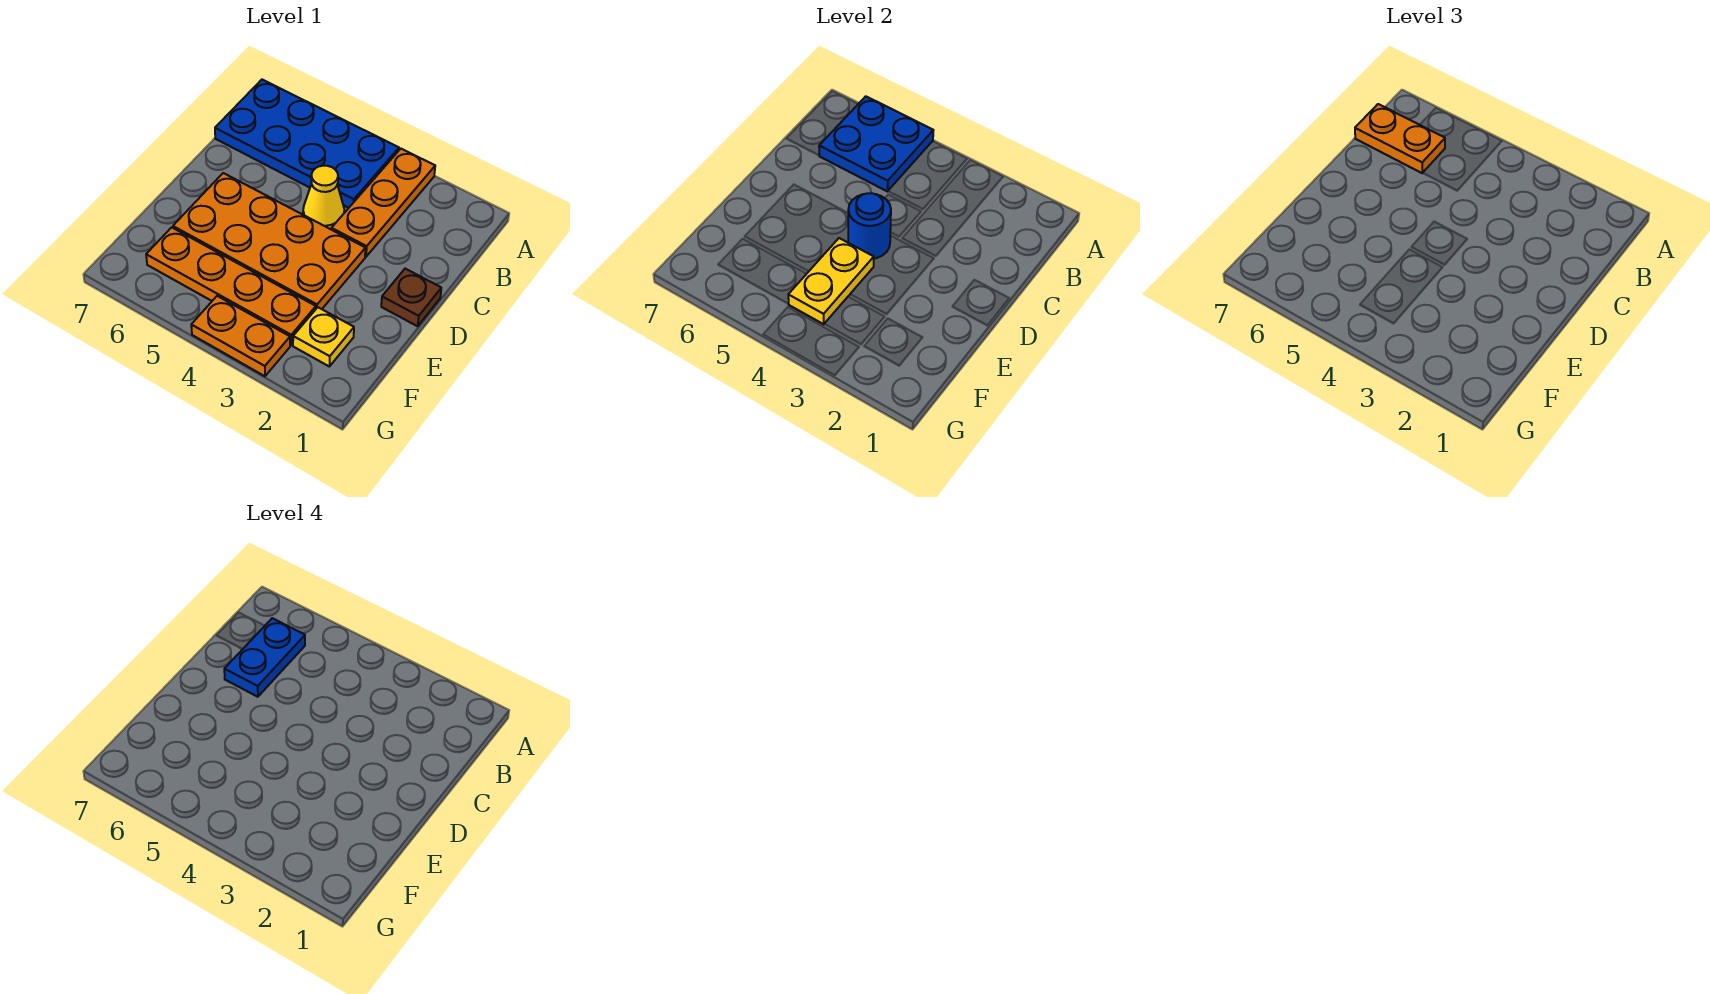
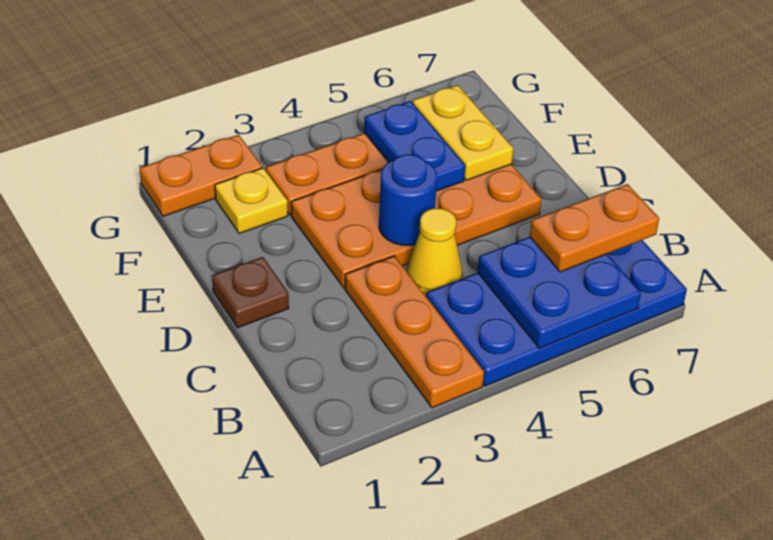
blue plate B6:C6 level 4 -> blue plate E5:F5 level 2
yellow plate E4:F4 level 2 -> yellow plate E6:F6 level 2
orange plate G3:G4 level 1 -> orange plate G1:G2 level 1

